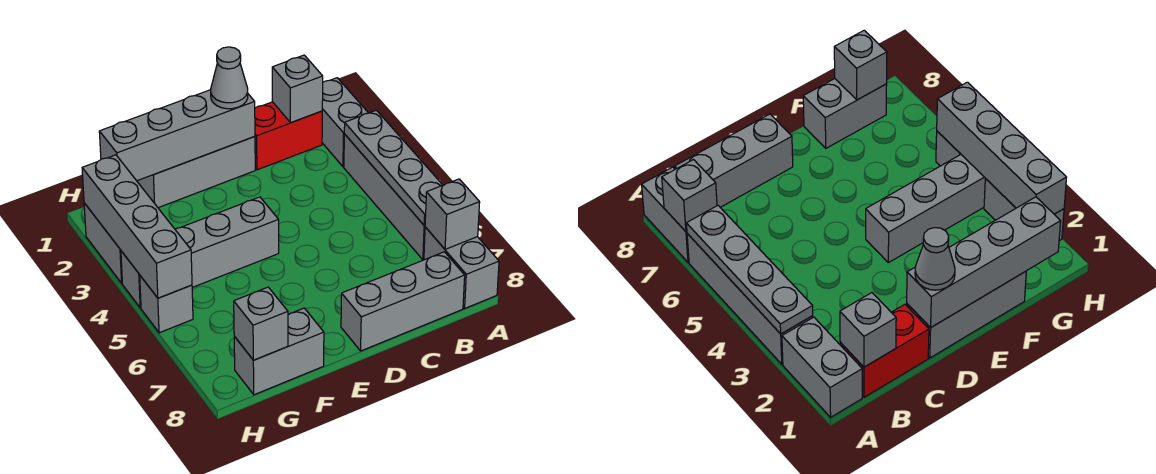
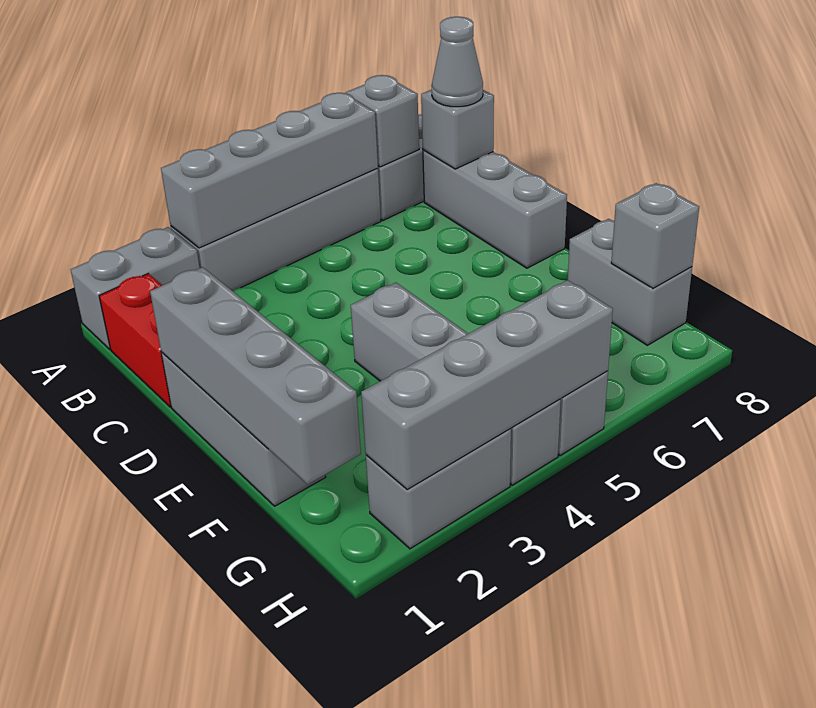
grey plate A3:A6 level 2 -> grey brick A3:A6 level 2
grey brick B1 level 2 -> grey brick B8 level 2
grey cone D1 level 3 -> grey cone B8 level 3

